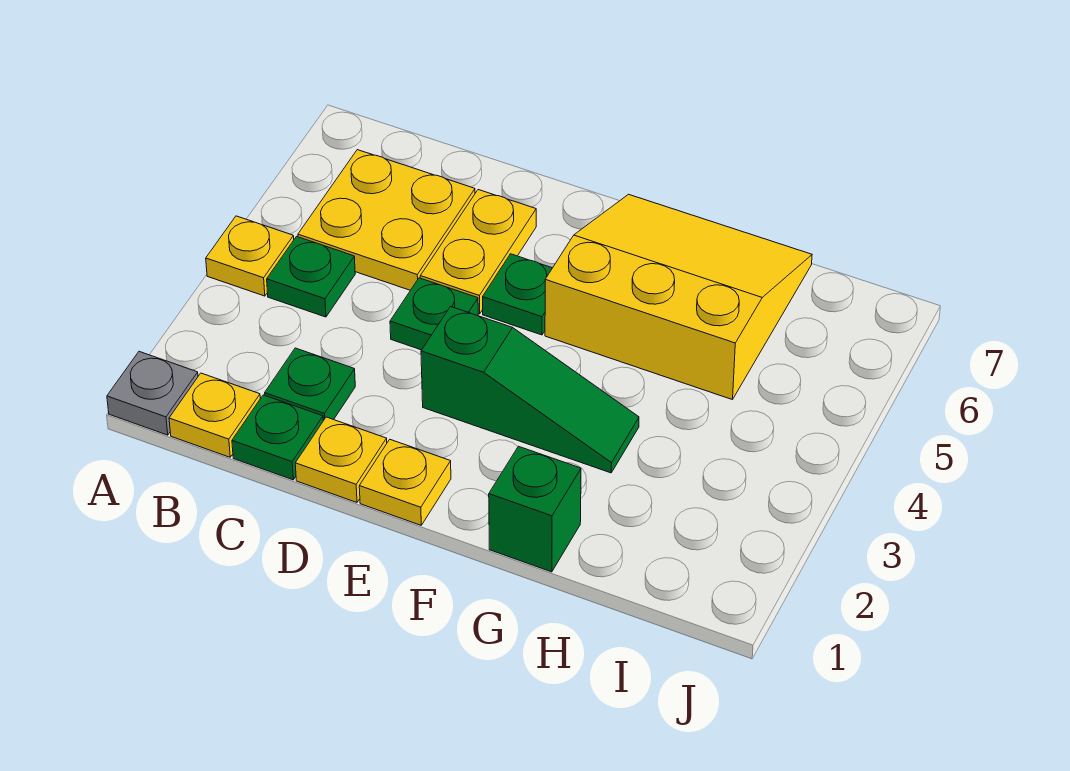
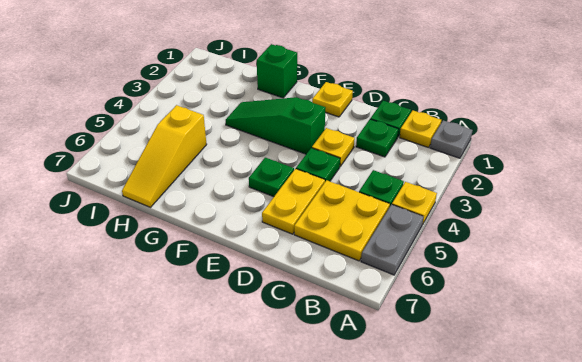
none -> grey plate A5:A6 level 1
yellow plate D1 level 1 -> yellow plate D3 level 1
yellow slope F5:H7 level 1 top 5 -> yellow slope H5:H7 level 1 top 5

